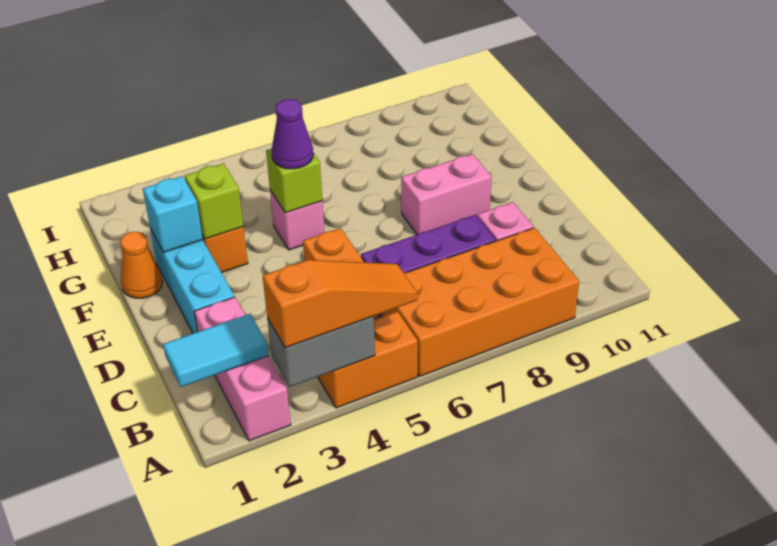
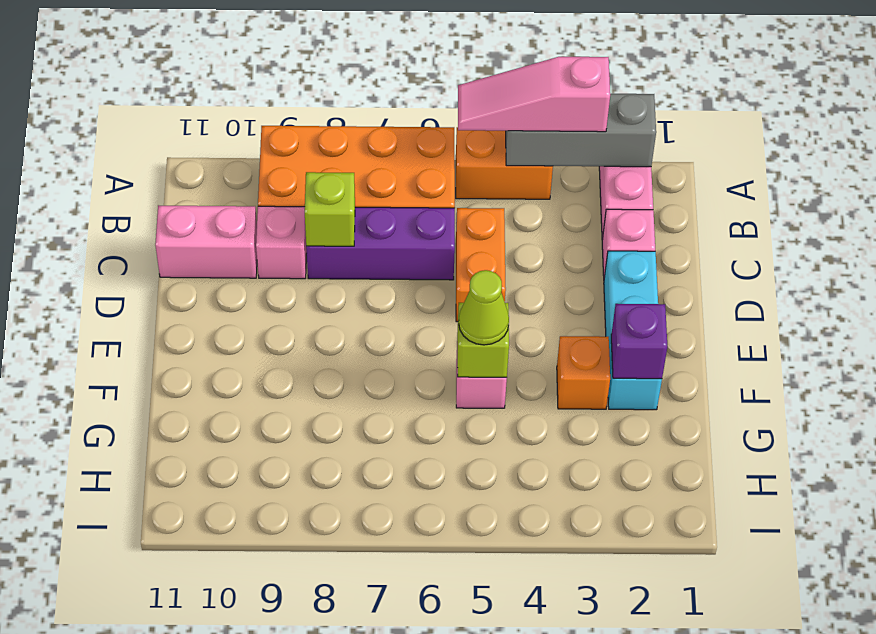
grey brick A3:A4 level 2 -> grey brick A2:A4 level 2
orange slope A3:A5 level 3 top 3 -> pink slope A3:A5 level 3 top 3
cyan tile B1:B2 level 2 -> none
pink brick E8:E9 level 1 -> pink brick C10:C11 level 1
orange cone F1 level 1 -> none
cyan brick F2 level 2 -> purple brick F2 level 2
lime brick F3 level 2 -> lime brick C8 level 2
purple cone F5 level 3 -> lime cone F5 level 3

